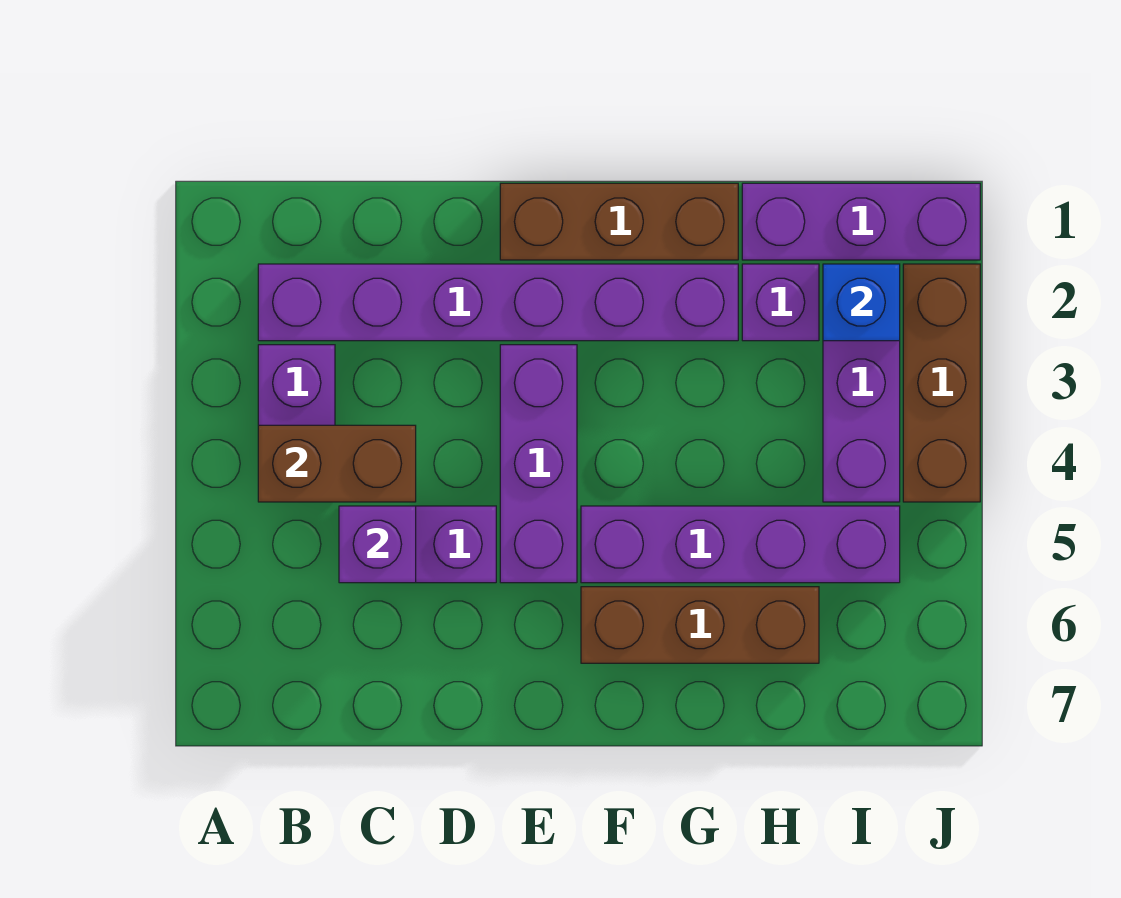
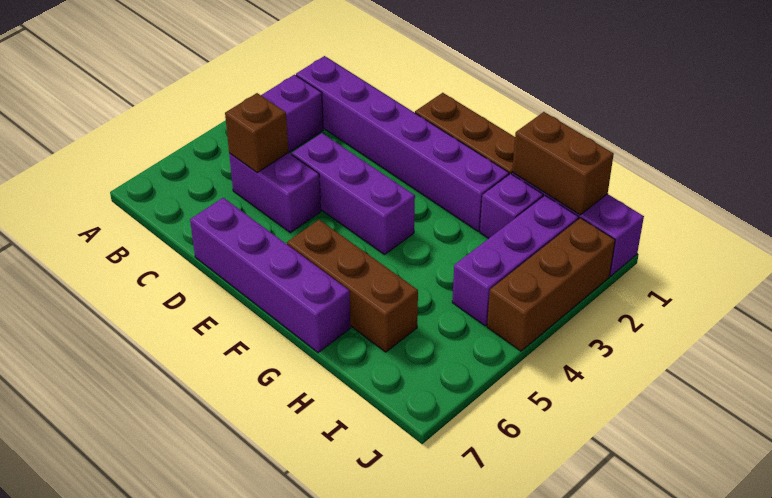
brown brick B4:C4 level 2 -> brown brick H1:I1 level 2
purple brick C5 level 2 -> brown brick C5 level 2
purple brick E3:E5 level 1 -> purple brick D4:F4 level 1
purple brick F5:I5 level 1 -> purple brick D7:G7 level 1
blue brick I2 level 2 -> none

